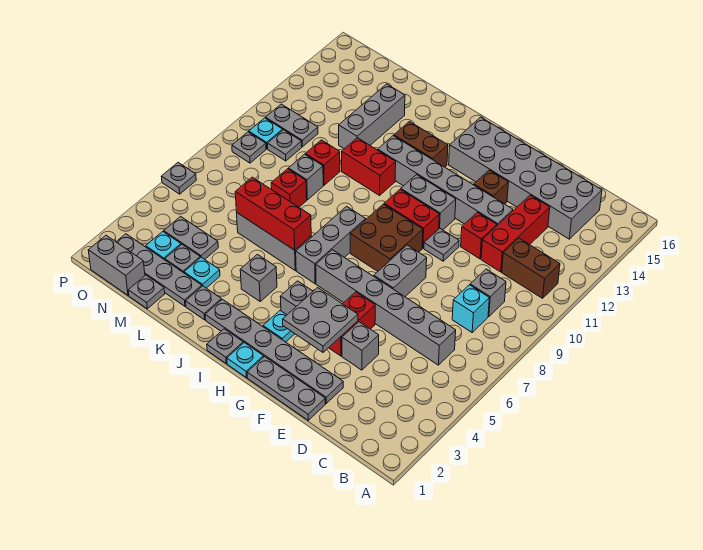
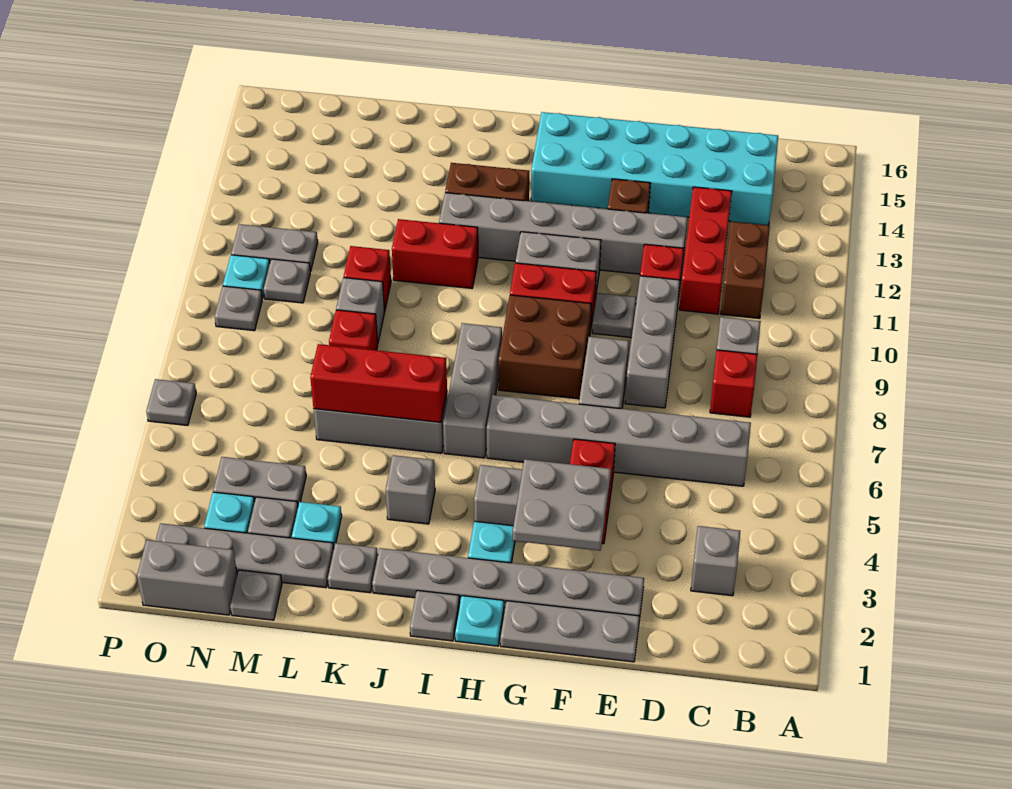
brown brick B11:C11 level 1 -> brown brick C11:C12 level 1
cyan brick C8 level 1 -> red brick C8 level 1
grey brick C14:H15 level 1 -> cyan brick C14:H15 level 1
grey brick E4 level 1 -> grey brick C3 level 1
grey brick L12:L14 level 1 -> grey brick E8:E10 level 1

